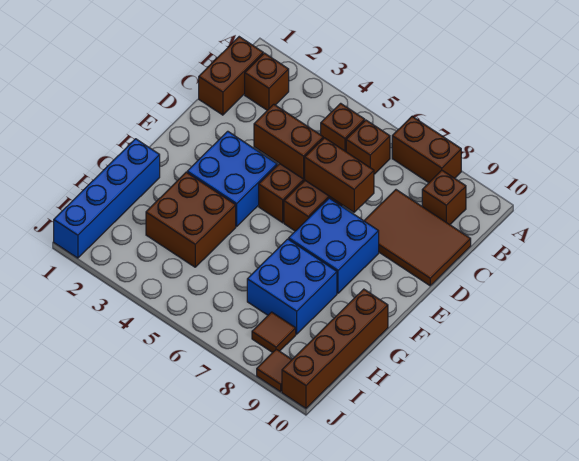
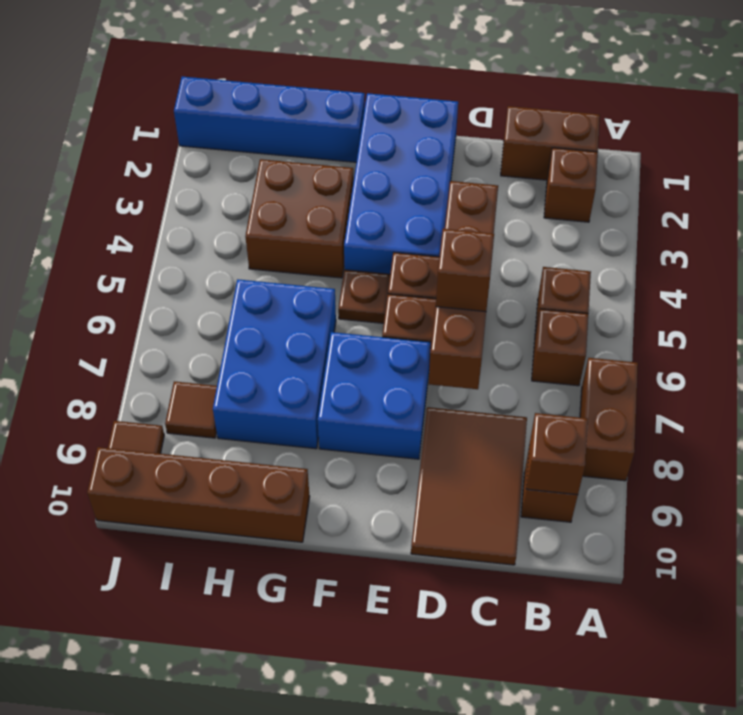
none -> brown brick B9 level 2
none -> brown brick D6 level 3
blue brick E3:F4 level 1 -> blue brick E1:F4 level 1
none -> brown plate F5 level 1
blue brick G7:H8 level 1 -> blue brick G6:H8 level 1

